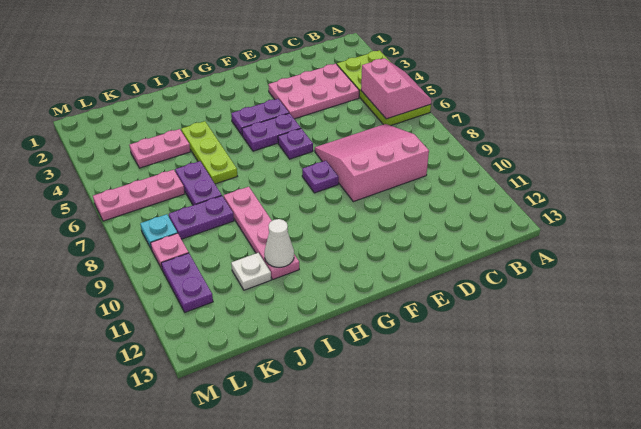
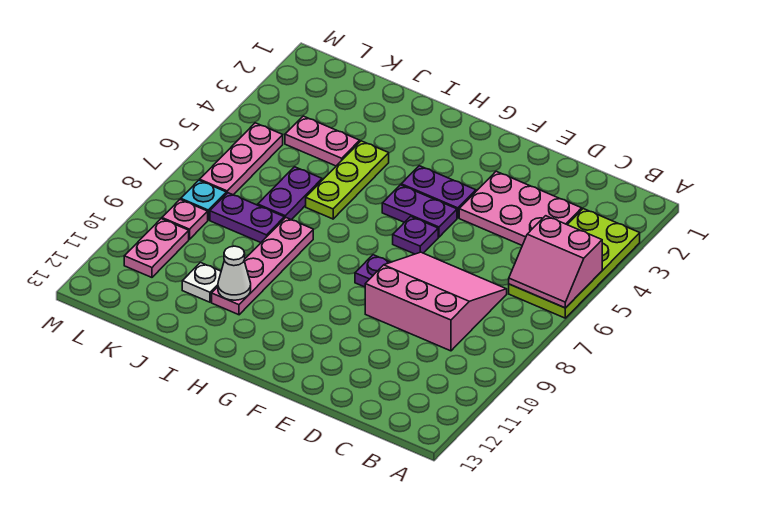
pink slope A5:B6 level 2 top B -> pink slope A5:B6 level 2 top 5
pink plate K6:M6 level 1 -> pink plate L5:L7 level 1
purple plate L10:L11 level 1 -> pink plate L10:L11 level 1

